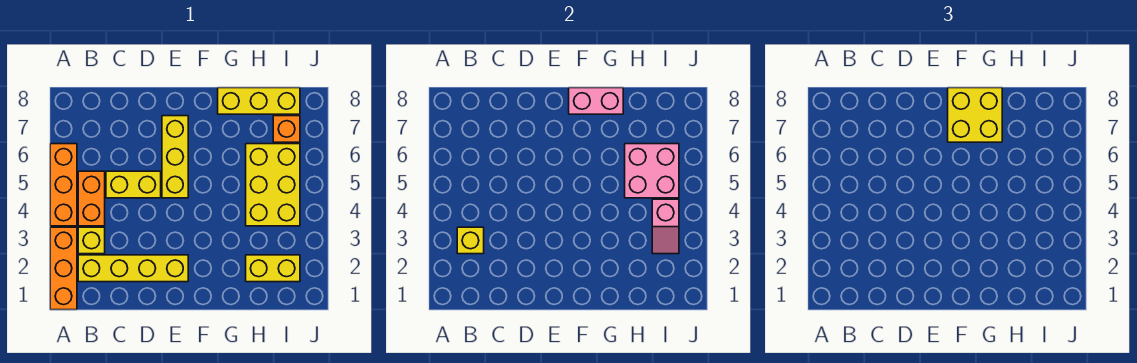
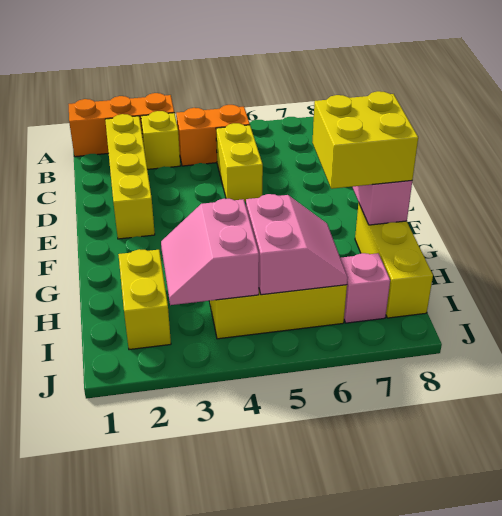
orange brick A4:A6 level 1 -> none
yellow brick B3 level 2 -> none
yellow brick E5:E7 level 1 -> none
pink brick H5:I6 level 2 -> pink slope H5:I6 level 2 top 5
pink slope I3:I4 level 2 top 4 -> pink slope H3:I4 level 2 top 4
orange brick I7 level 1 -> pink brick I7 level 1

